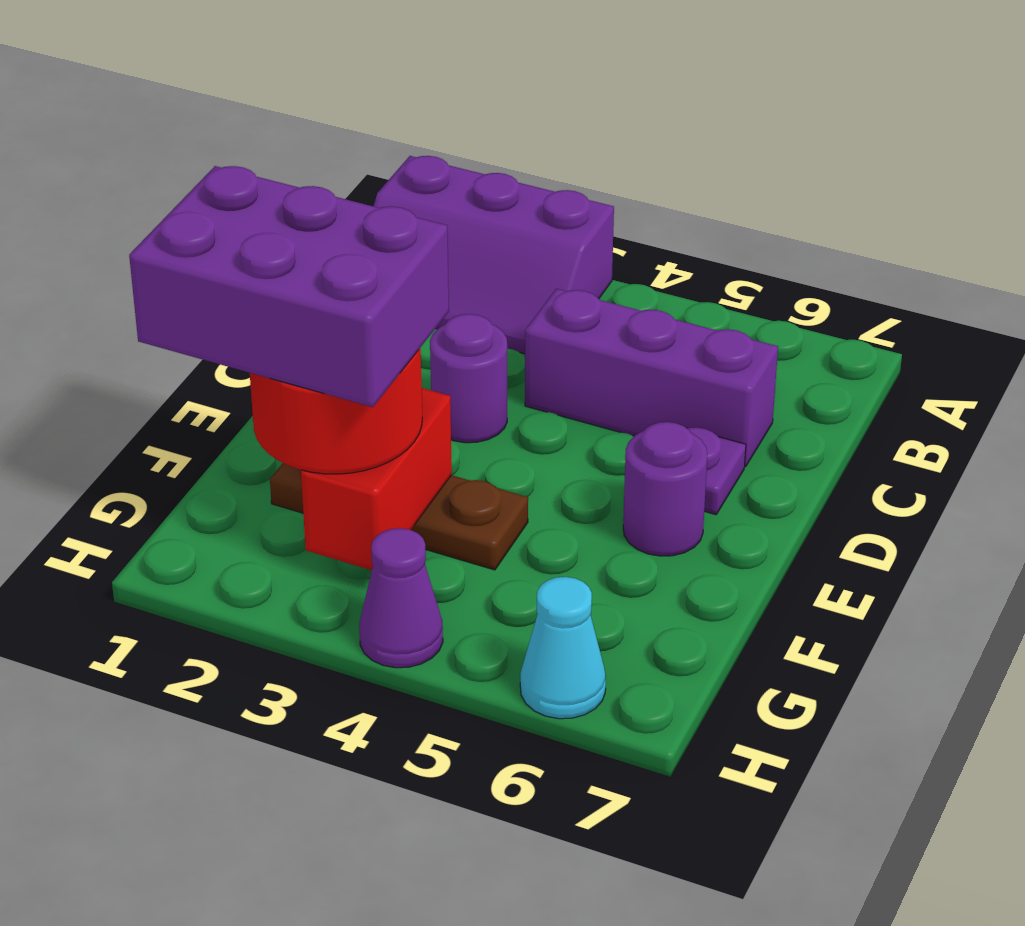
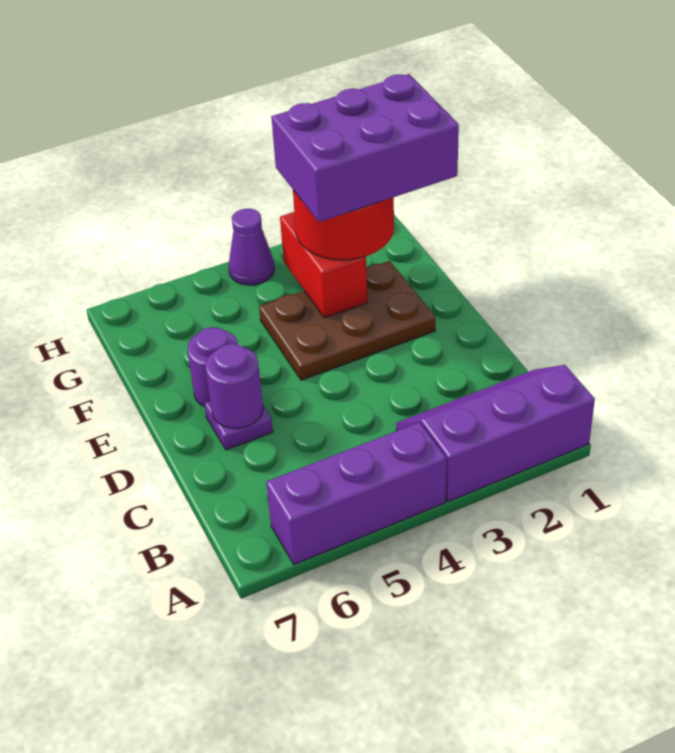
purple brick C4:C6 level 1 -> purple brick A4:A6 level 1
purple round brick D3 level 1 -> purple round brick D6 level 2
brown plate F2:F4 level 1 -> brown plate E2:F4 level 1
cyan cone H6 level 1 -> none

